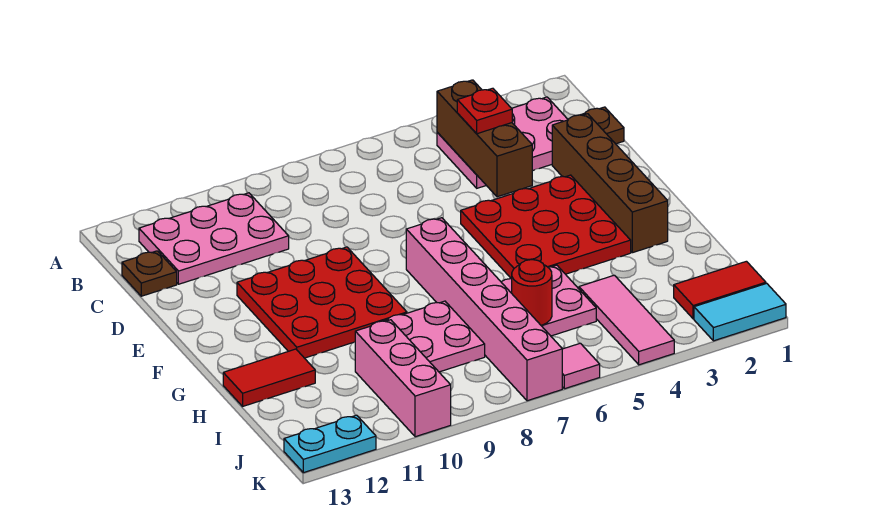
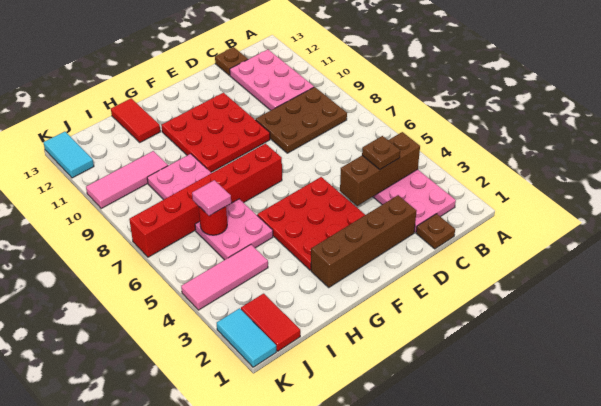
none -> brown plate B8:D9 level 1
red plate C4 level 3 -> brown plate C4 level 3
pink brick F7:K7 level 1 -> red brick F7:K7 level 1
pink brick I10:K10 level 1 -> pink tile I10:K10 level 1
pink tile K6 level 1 -> pink tile I6 level 3
cyan plate K12:K13 level 1 -> cyan tile K12:K13 level 1

